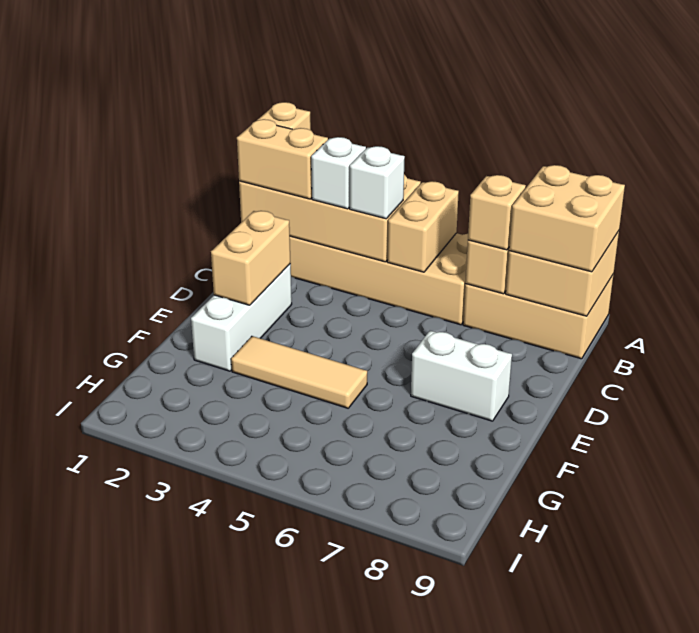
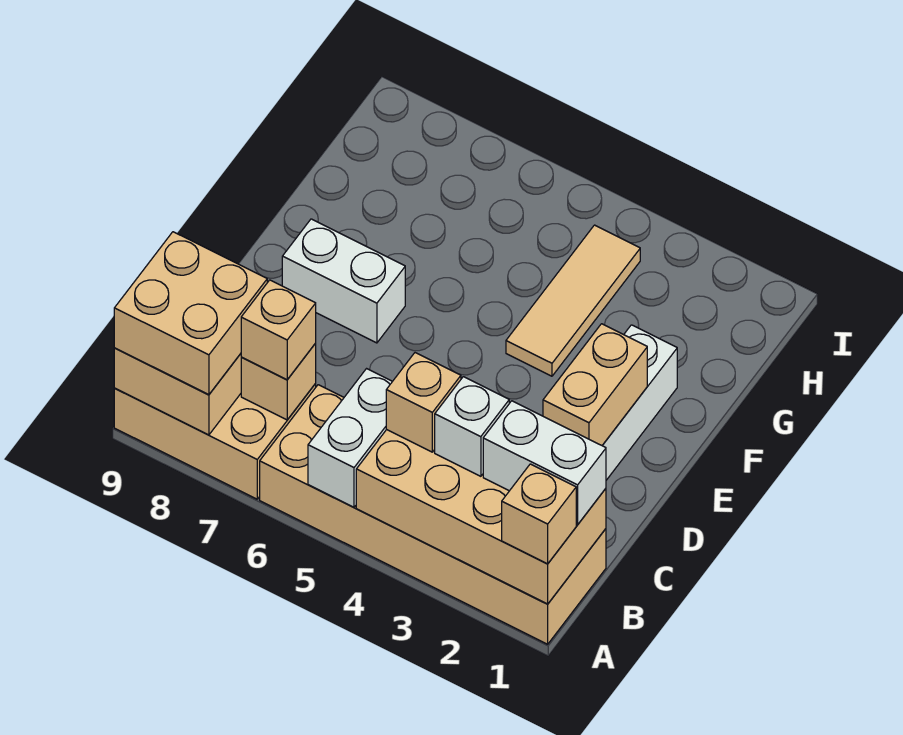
tan brick A5:B5 level 2 -> white brick A5:B5 level 2
tan brick B1:B2 level 3 -> white brick B1:B2 level 3
white brick B4 level 3 -> tan brick B4 level 3
tan tile F3:F5 level 1 -> tan tile F4:H4 level 1

